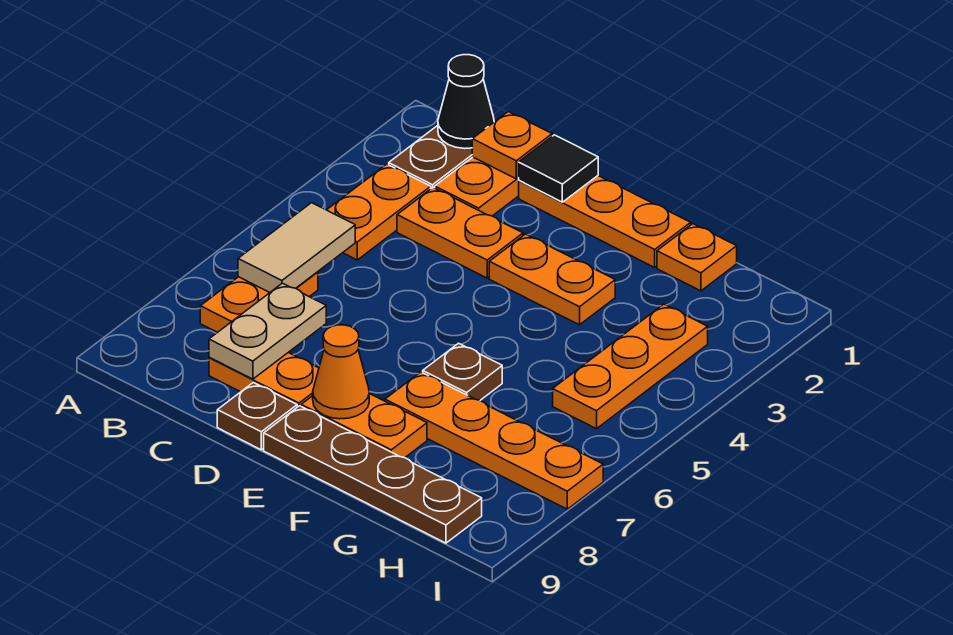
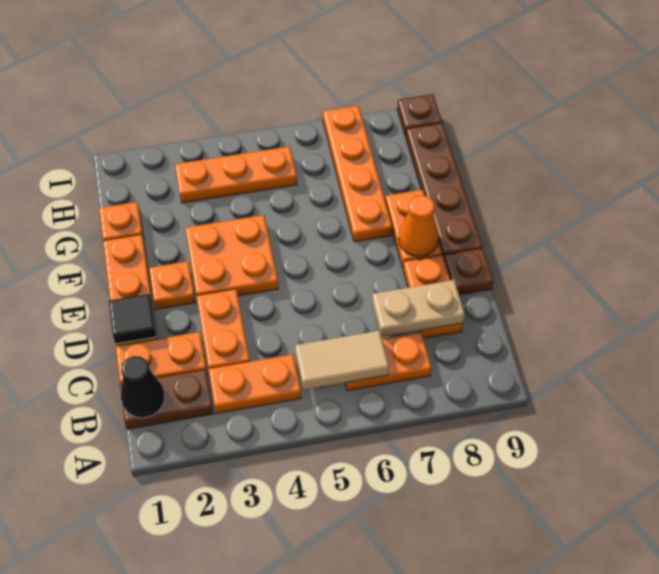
orange plate C1 level 2 -> orange plate E2 level 1
orange plate E3:F3 level 1 -> orange plate E3:F4 level 1
brown plate F6 level 1 -> brown plate I9 level 1

